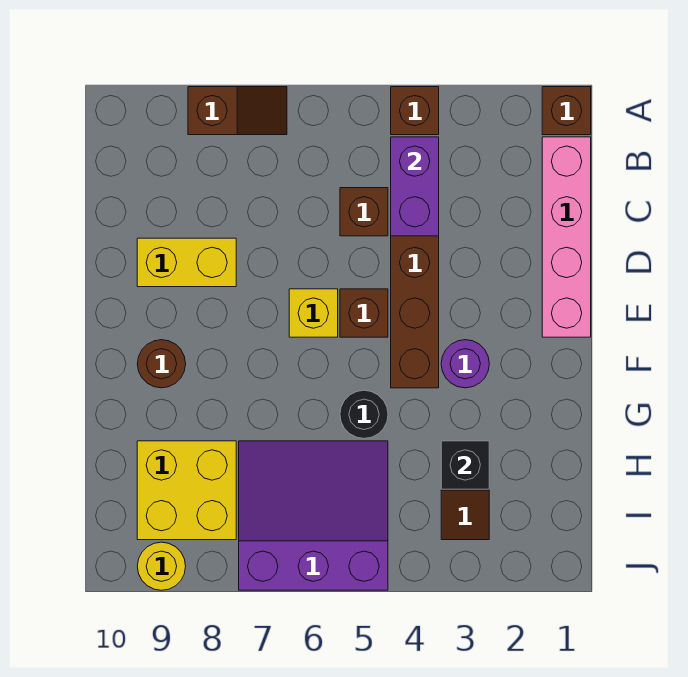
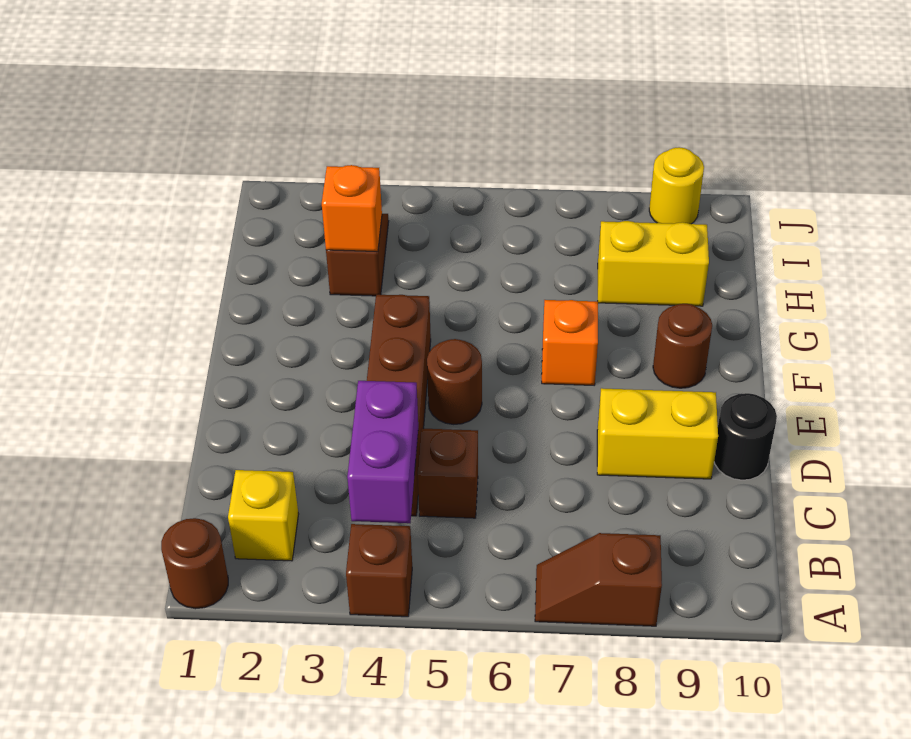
brown brick A1 level 1 -> brown round brick A1 level 1
pink brick B1:E1 level 1 -> none
brown brick E5 level 1 -> brown round brick E5 level 1
yellow brick E6 level 1 -> yellow brick B2 level 1
purple round brick F3 level 1 -> none
none -> orange brick F7 level 1
black round brick G5 level 1 -> black round brick D10 level 1
black brick H3 level 2 -> orange brick H3 level 2
purple slope H5:J7 level 1 top J -> none
yellow brick H8:I9 level 1 -> yellow brick H8:H9 level 1

